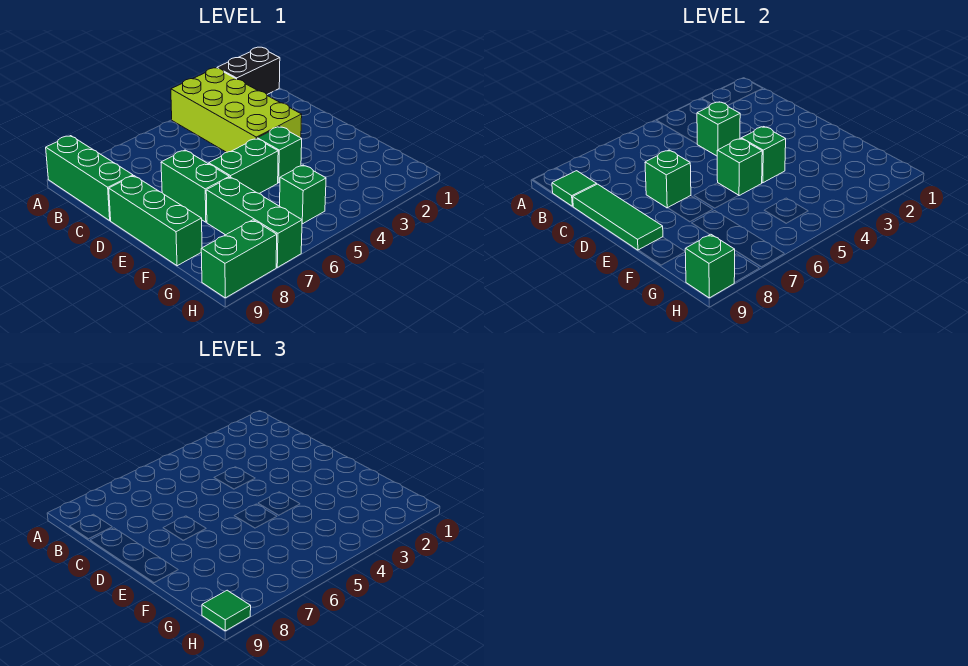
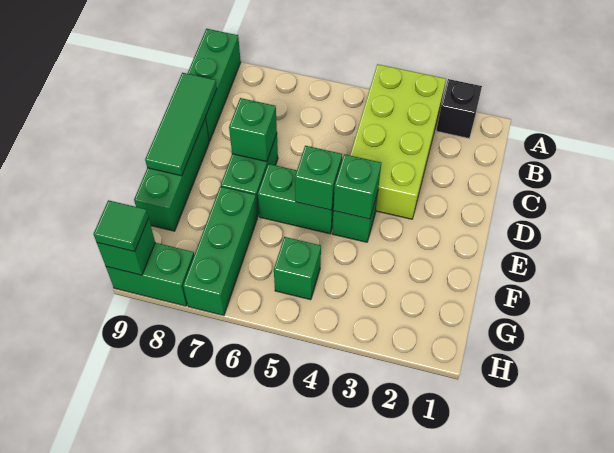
black brick A1:A2 level 1 -> black brick A2 level 1
green tile B9 level 2 -> none
green brick C4 level 2 -> none

